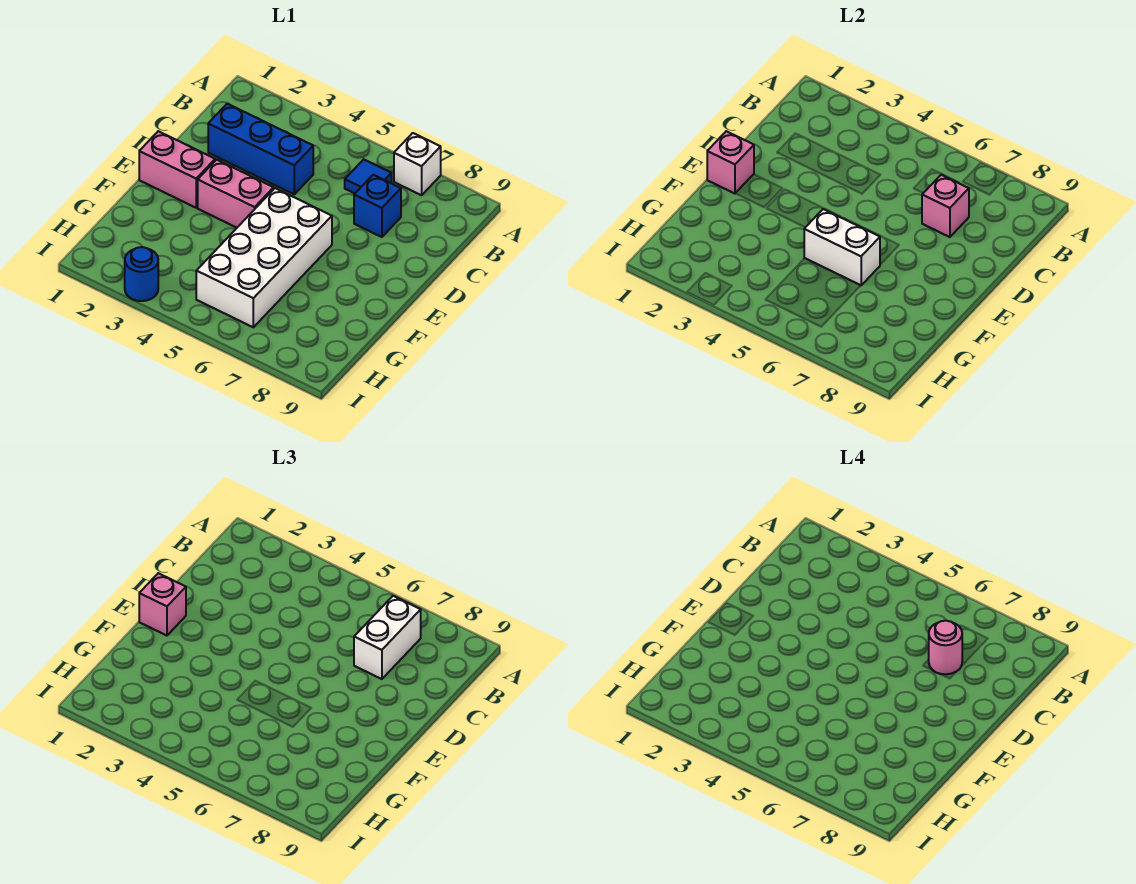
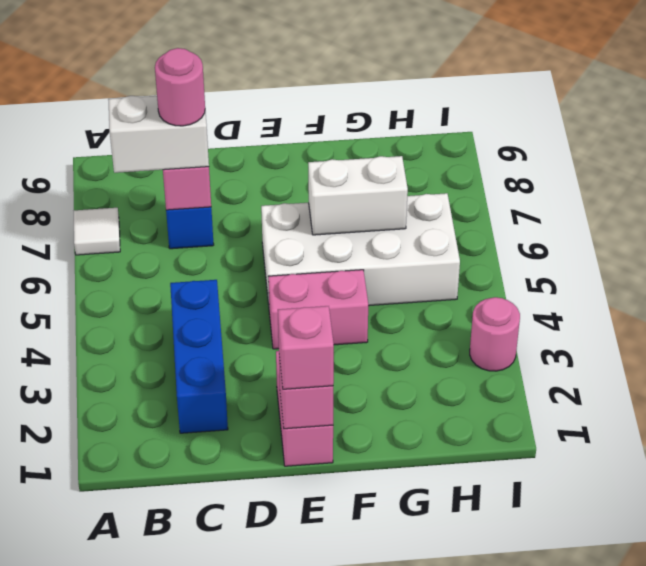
white brick A7 level 1 -> white tile A7 level 1
blue tile B6 level 1 -> none
pink brick E3:E4 level 1 -> pink brick E4:F4 level 1
white brick F5:F6 level 2 -> white brick F6:G6 level 2
blue round brick I3 level 1 -> pink round brick I3 level 1

